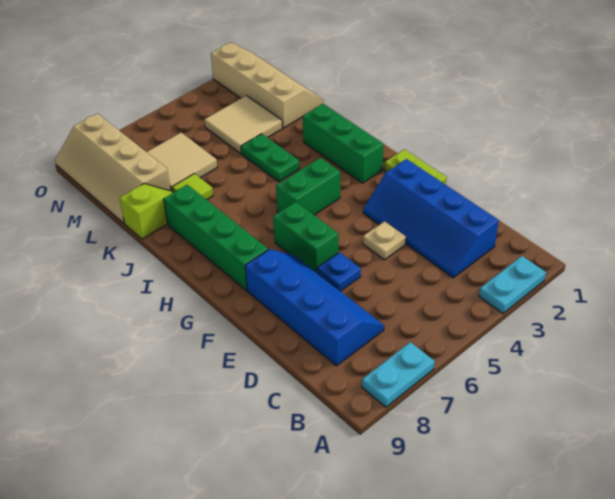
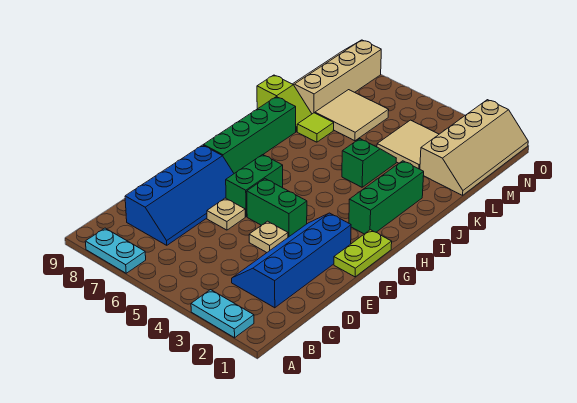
blue plate E6 level 1 -> tan plate E6 level 1
green brick H4:H5 level 1 -> green brick F4:F5 level 1
green plate J4:K4 level 1 -> green slope J4:K4 level 1 top J

